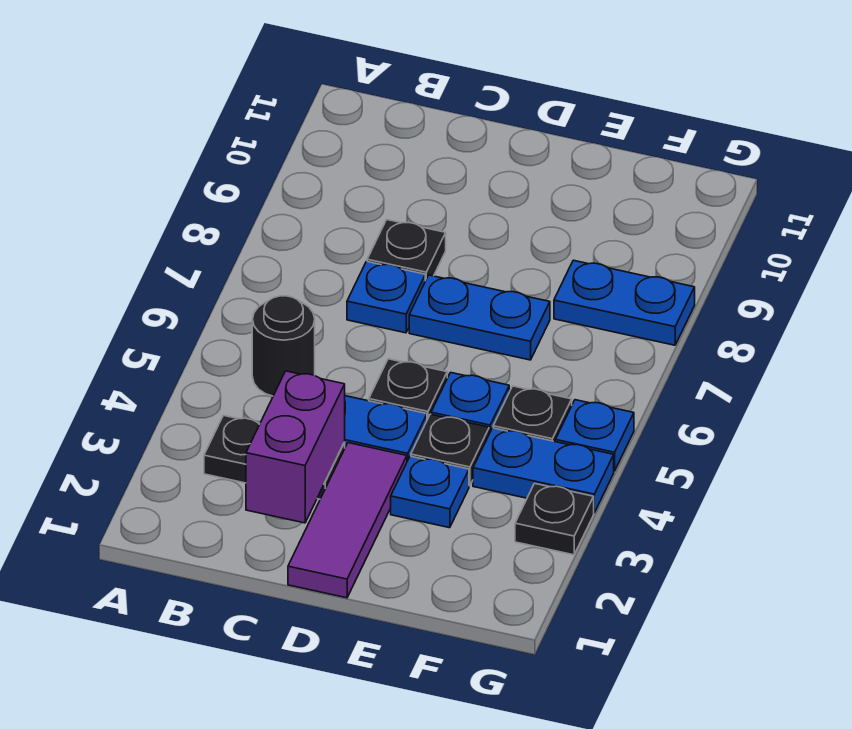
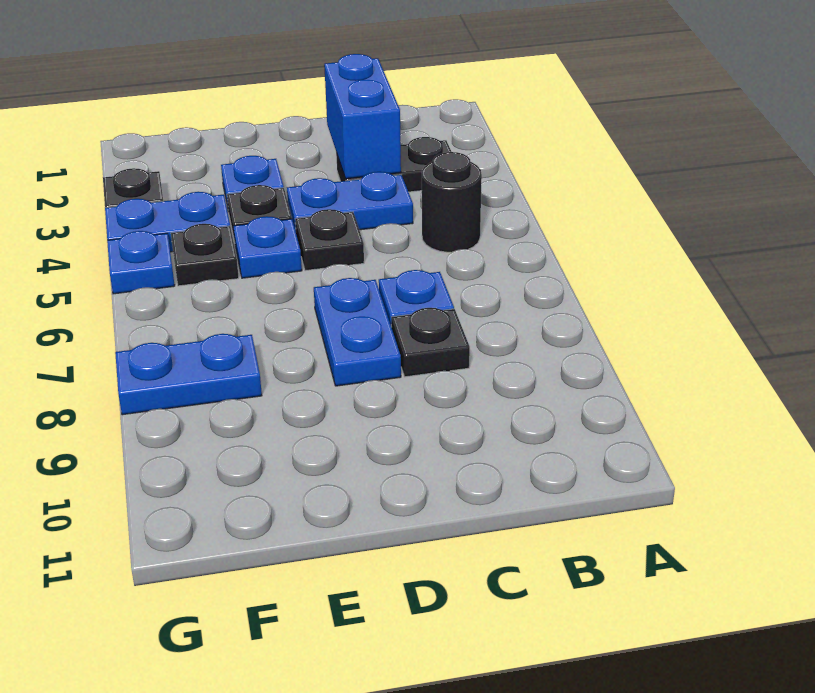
purple brick C2:C3 level 2 -> blue brick C2:C3 level 2
purple tile D1:D3 level 1 -> none
blue plate D7:E7 level 1 -> blue plate D7:D8 level 1

